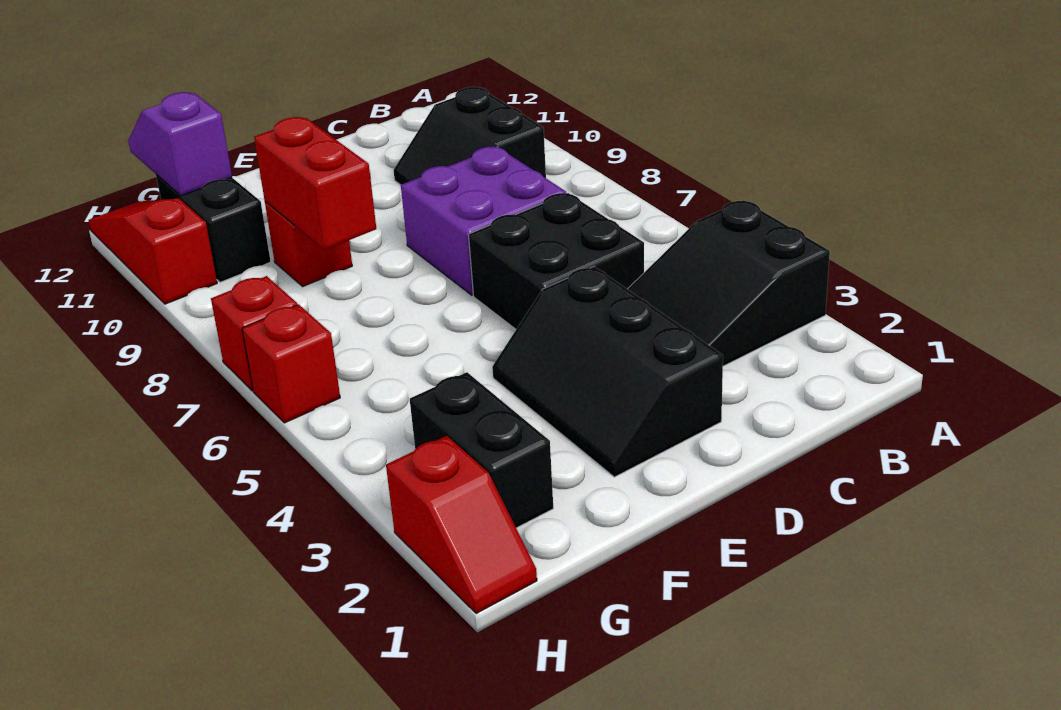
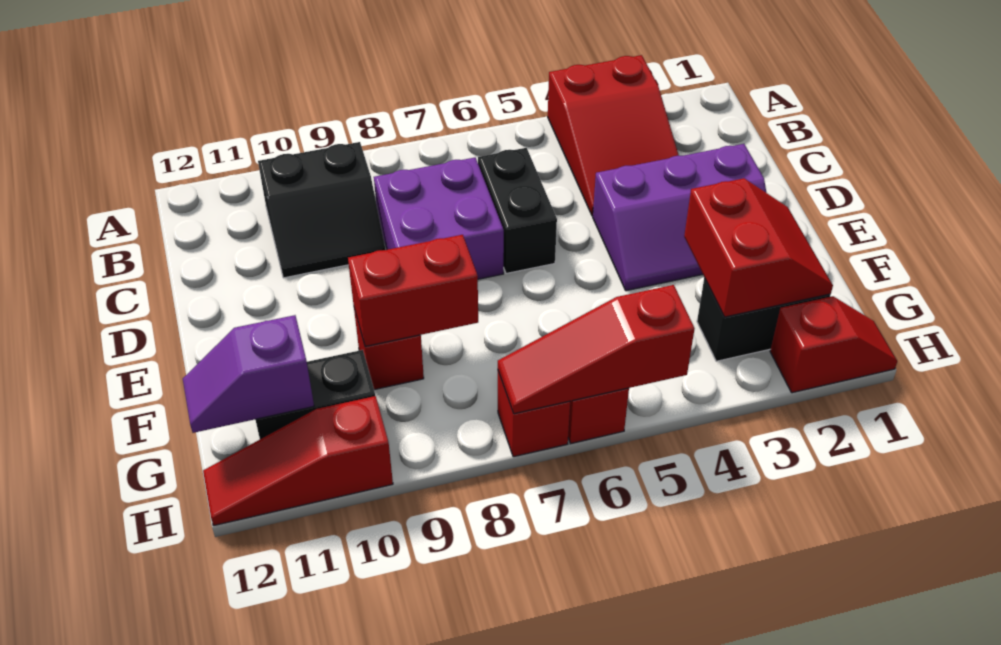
black slope A3:C4 level 1 top A -> red slope A3:C4 level 1 top A
black brick C5:D6 level 1 -> black brick C6:D6 level 1
black slope D2:E4 level 1 top D -> purple slope D2:E4 level 1 top D
none -> red slope F2:G3 level 2 top 3
none -> red slope H5:H7 level 2 top 5

